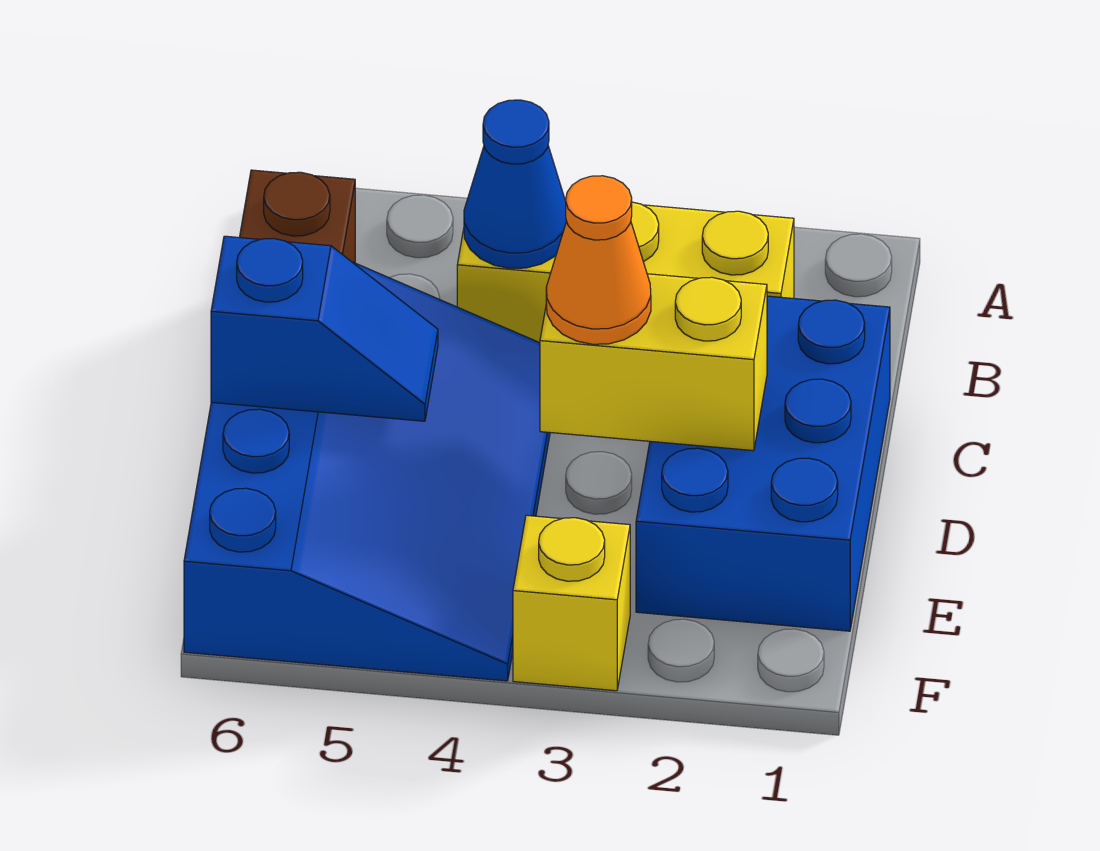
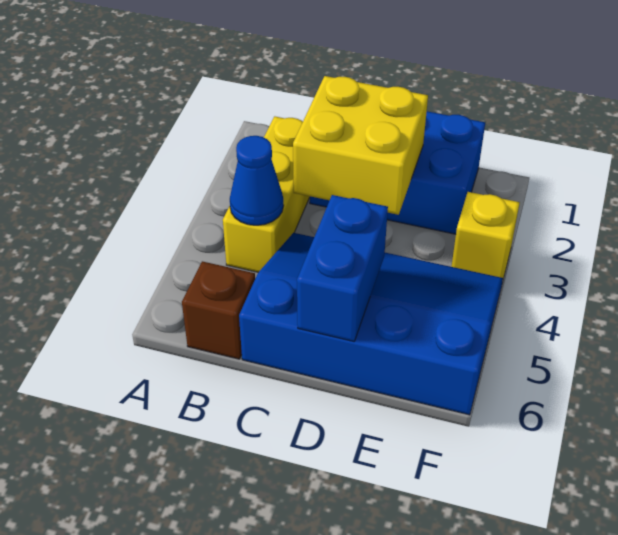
yellow brick D2:D3 level 2 -> yellow brick C2:D3 level 2
orange cone D3 level 3 -> none
blue slope D5:D6 level 2 top 6 -> blue brick D5:D6 level 2

